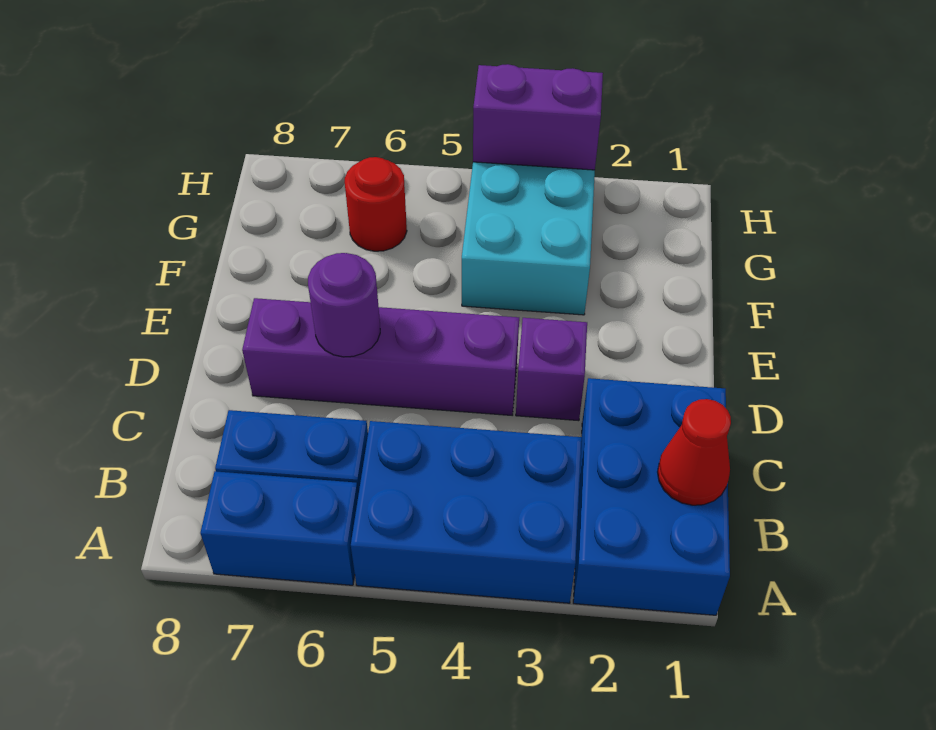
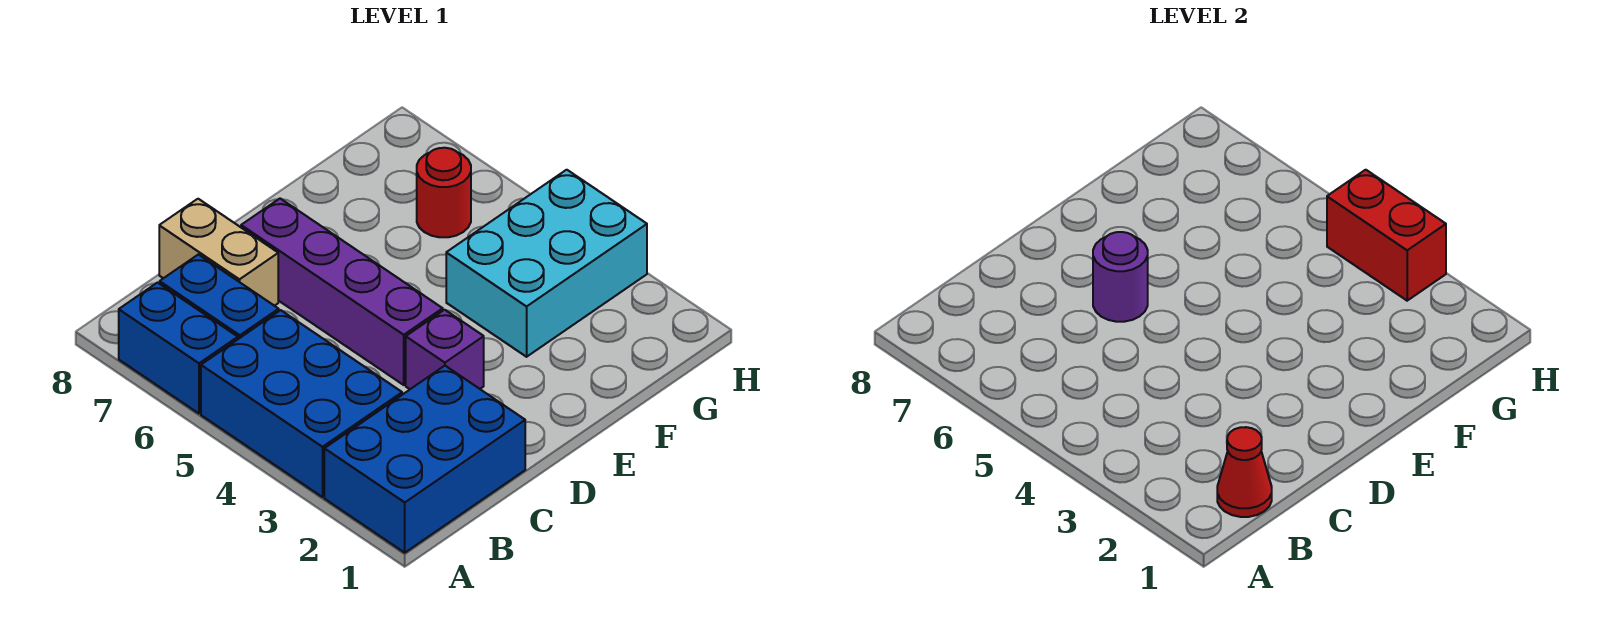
none -> tan brick C7:C8 level 1
purple brick H3:H4 level 2 -> red brick H3:H4 level 2

